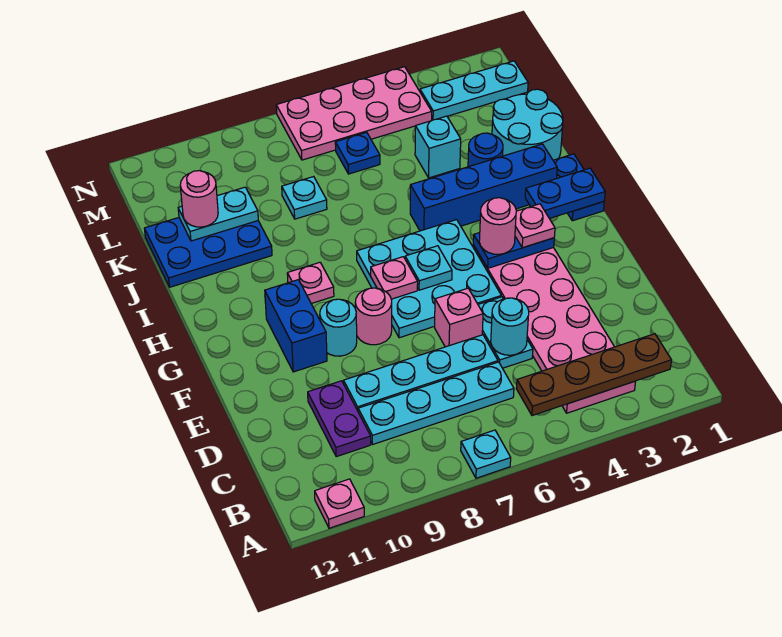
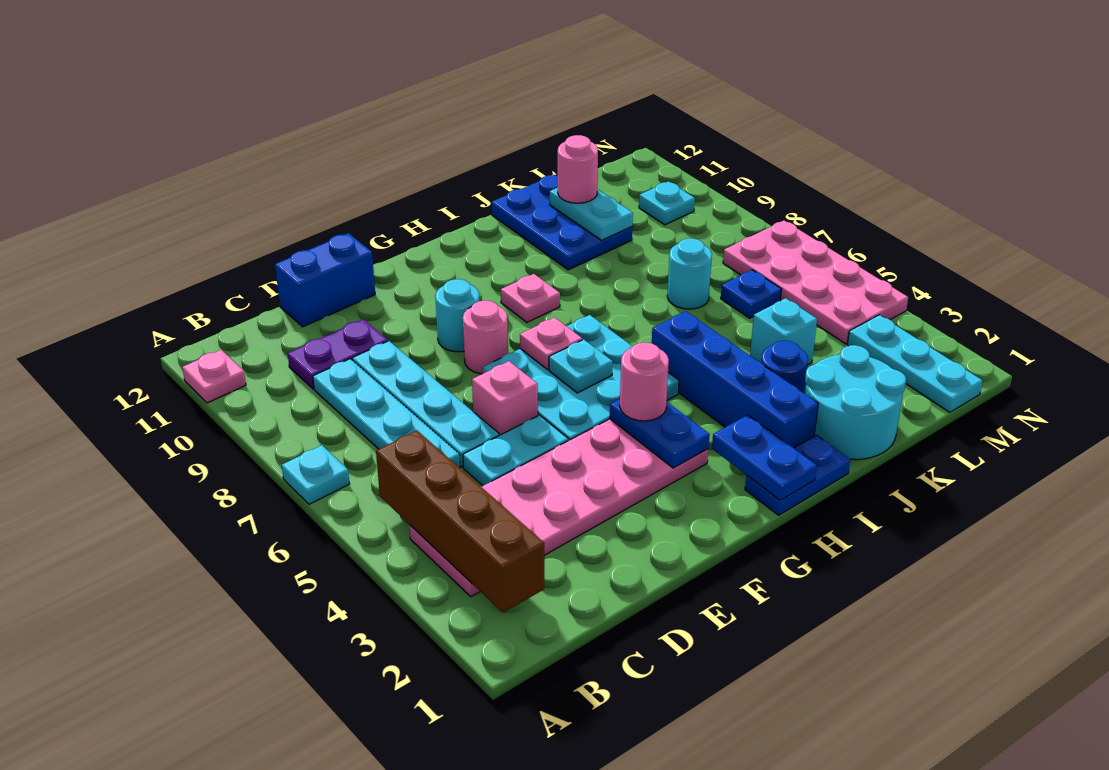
brown plate B2:B5 level 2 -> brown brick B2:B5 level 2
cyan round brick D5 level 2 -> cyan round brick K7 level 1
blue brick F10:G10 level 1 -> blue brick D12:E12 level 1
pink plate G3 level 3 -> none
cyan plate K8 level 1 -> cyan plate M10 level 1

